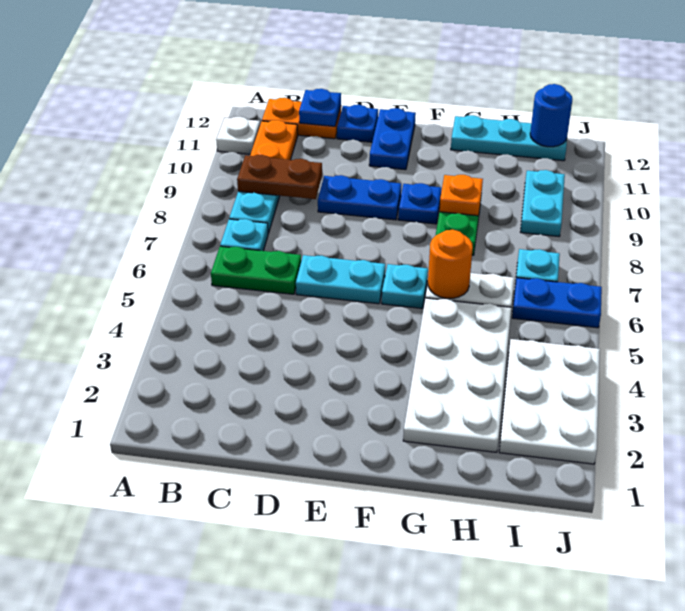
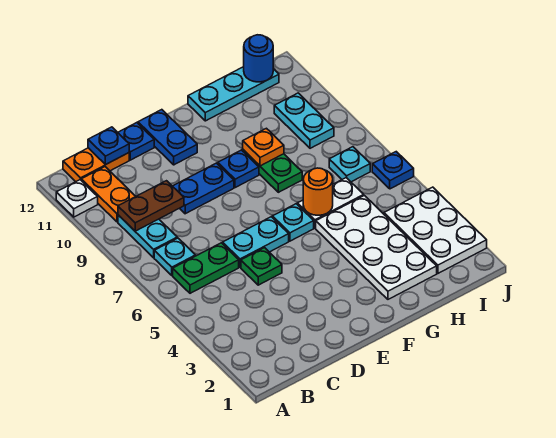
none -> green plate D5 level 1
blue plate I6:J6 level 1 -> blue plate J6 level 1

